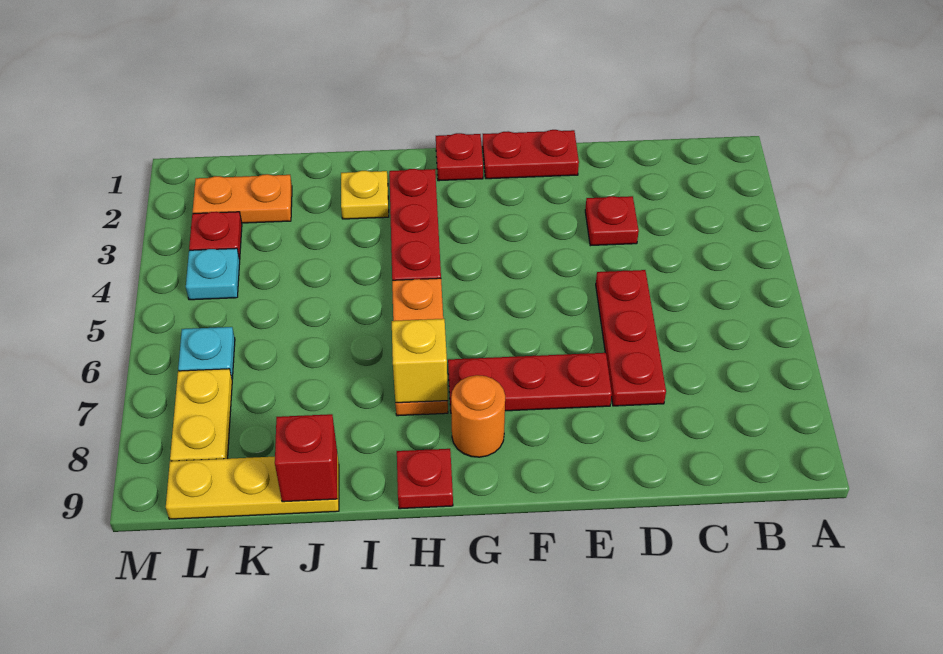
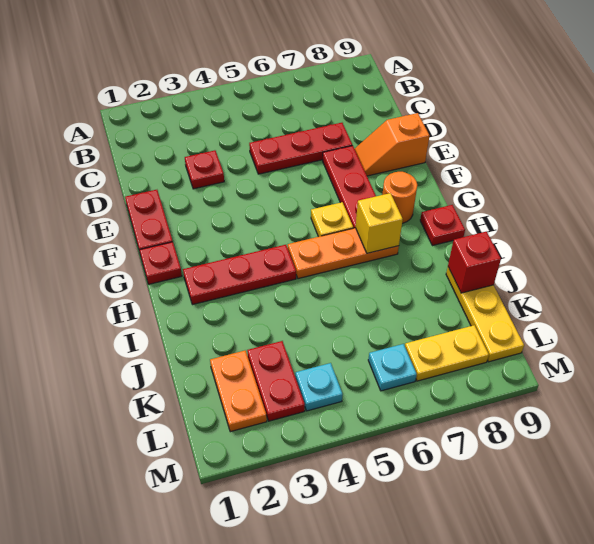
none -> orange slope E8:E9 level 1 top 9
yellow plate I2 level 1 -> yellow plate G6 level 1
red plate L3 level 1 -> red plate K3:L3 level 1

